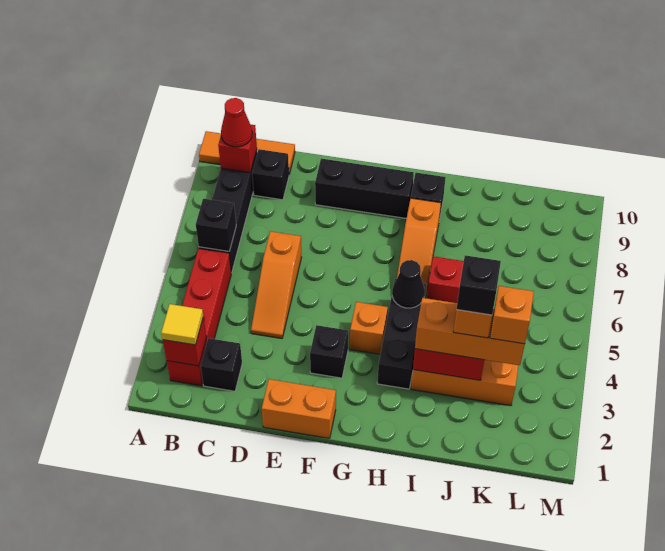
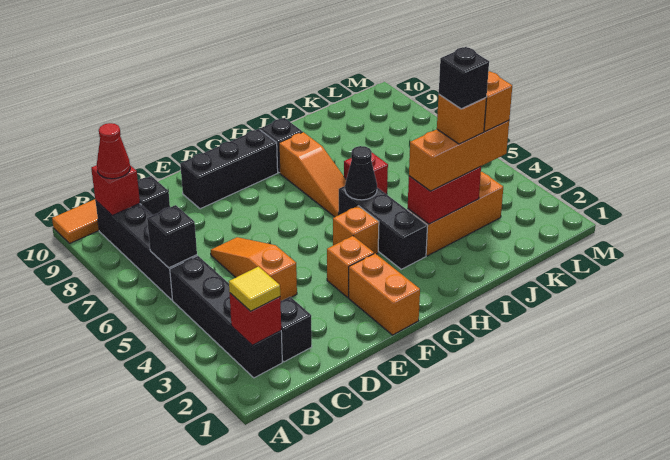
red brick B2:B5 level 1 -> black brick B2:B5 level 1
orange slope D4:D6 level 1 top 6 -> orange slope D4:D6 level 1 top 4
orange brick E1:F1 level 1 -> orange brick F1:F2 level 1
black brick F3 level 1 -> orange brick F3 level 1

